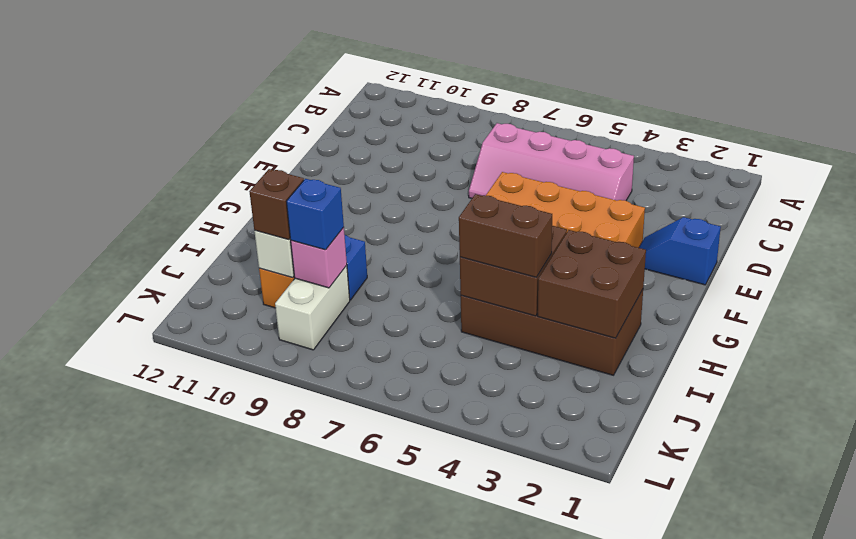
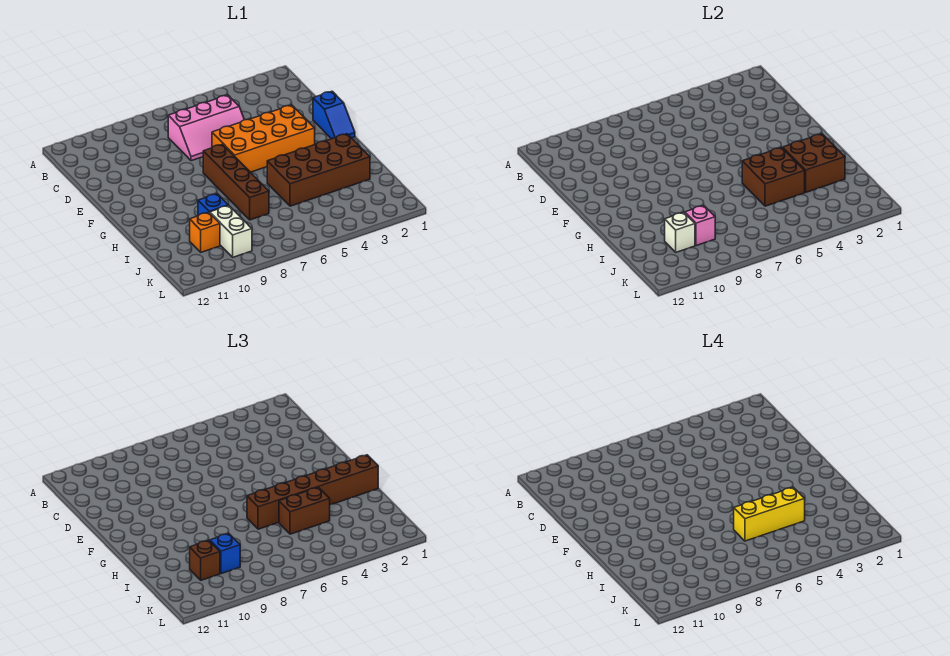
pink slope C4:D7 level 1 top C -> pink slope C5:D7 level 1 top C
blue slope E1:E2 level 1 top 1 -> blue slope E1:F1 level 1 top E
none -> brown brick F7:I7 level 1
none -> brown brick H1:H6 level 3
none -> yellow brick I4:I6 level 4

